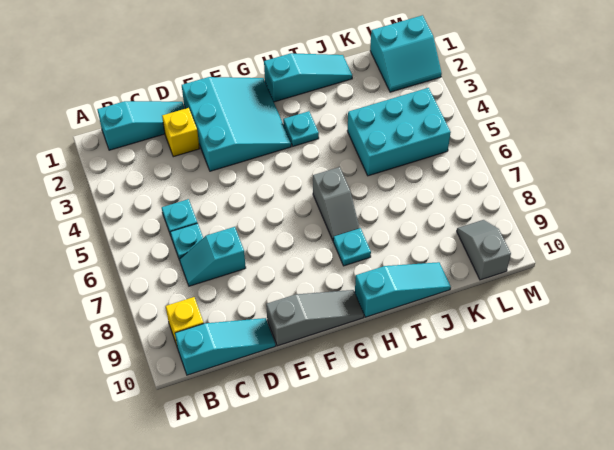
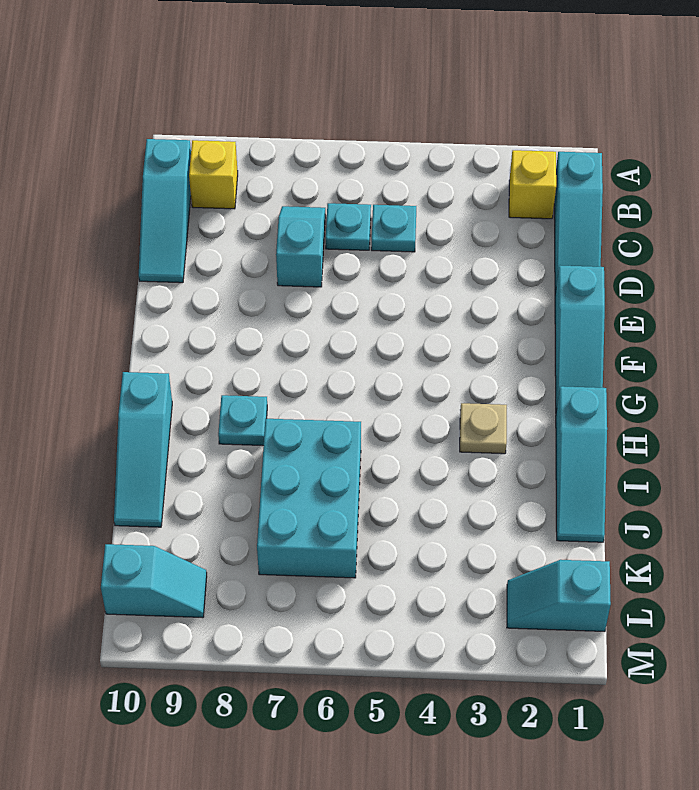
yellow brick D2 level 1 -> yellow brick B2 level 1
cyan slope E1:G3 level 1 top E -> cyan slope E1:G1 level 1 top E
grey slope E10:G10 level 1 top E -> none
cyan plate H3 level 1 -> tan plate H3 level 1
grey slope H6:H7 level 1 top 6 -> none
cyan brick J4:L5 level 1 -> cyan brick I6:K7 level 1
cyan slope L1:M2 level 1 top 1 -> cyan slope L1:L2 level 1 top 1
grey slope L9:L10 level 1 top 10 -> cyan slope L9:L10 level 1 top 10

